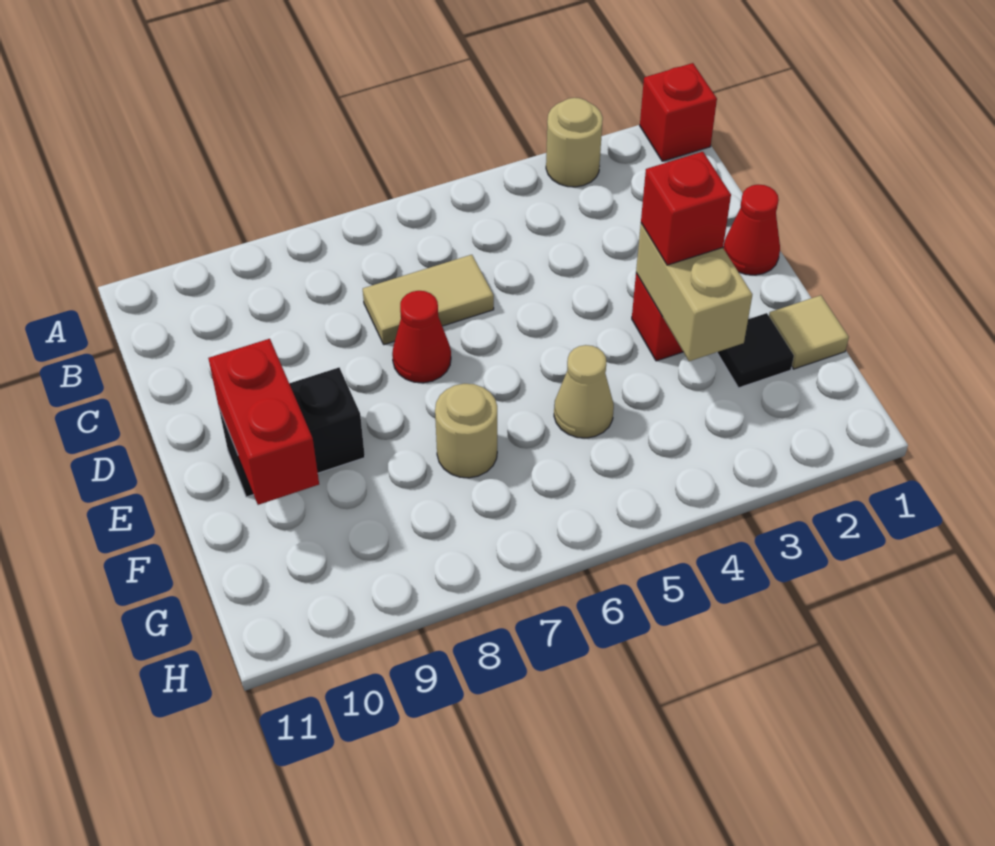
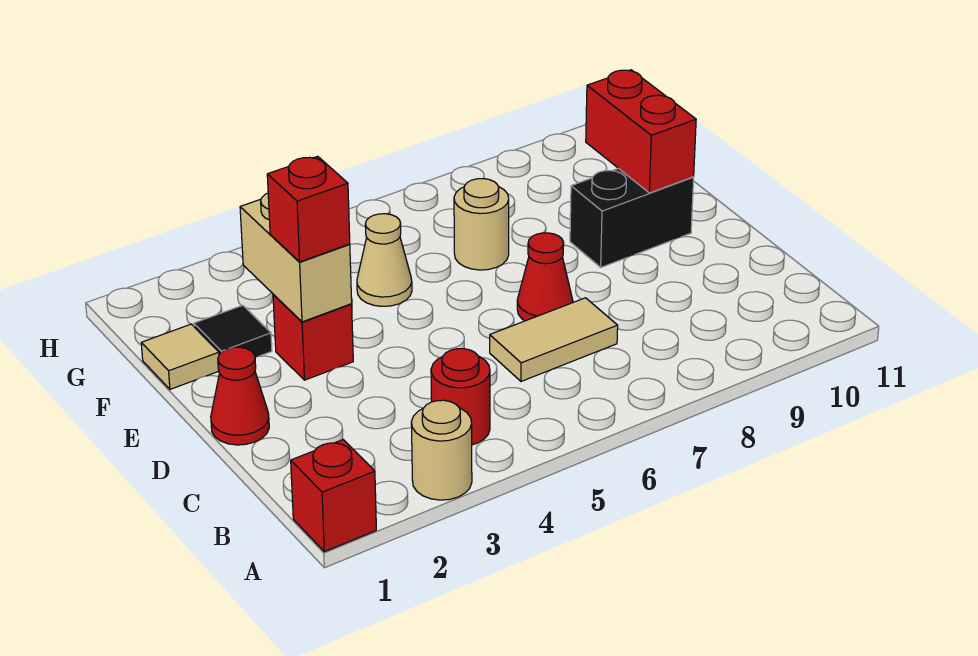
none -> red round brick B4 level 1

